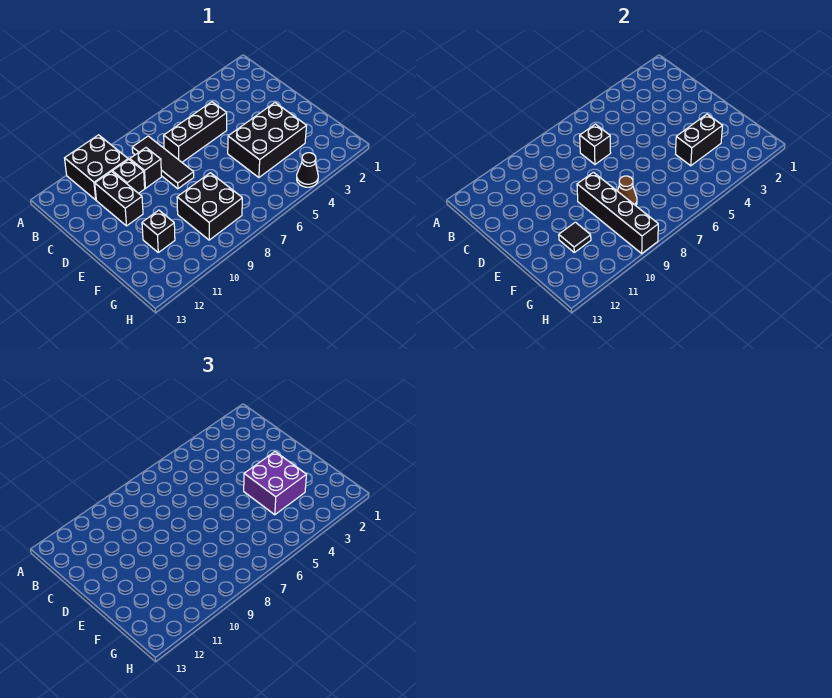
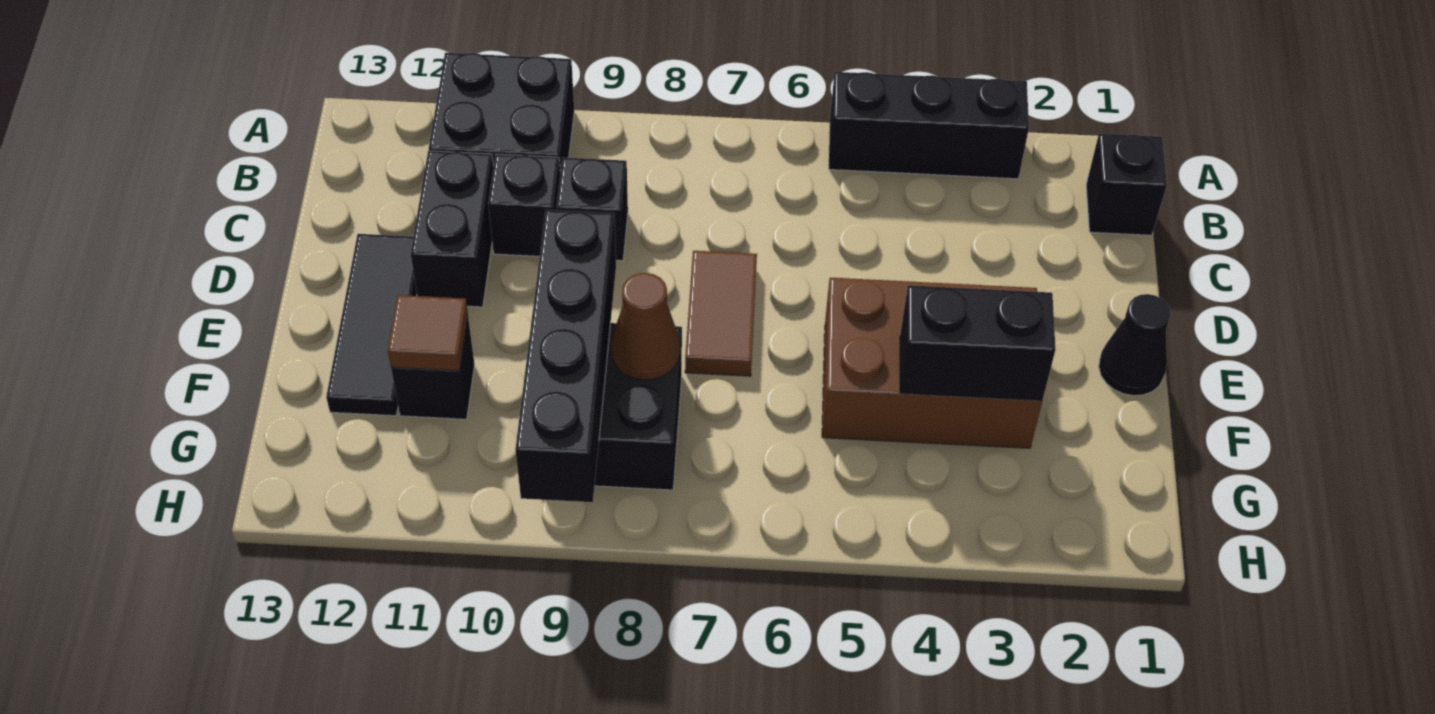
black tile B8:D8 level 1 -> black tile D12:F12 level 1
black brick C5:C7 level 1 -> black brick A3:A5 level 1
black brick C7 level 2 -> black brick B1 level 1
none -> brown tile D7:E7 level 1
black brick E3:F5 level 1 -> brown brick E3:F5 level 1
purple brick E3:F4 level 3 -> none
black tile F11 level 2 -> brown tile F11 level 2
black cone H4 level 1 -> black cone E1 level 1

